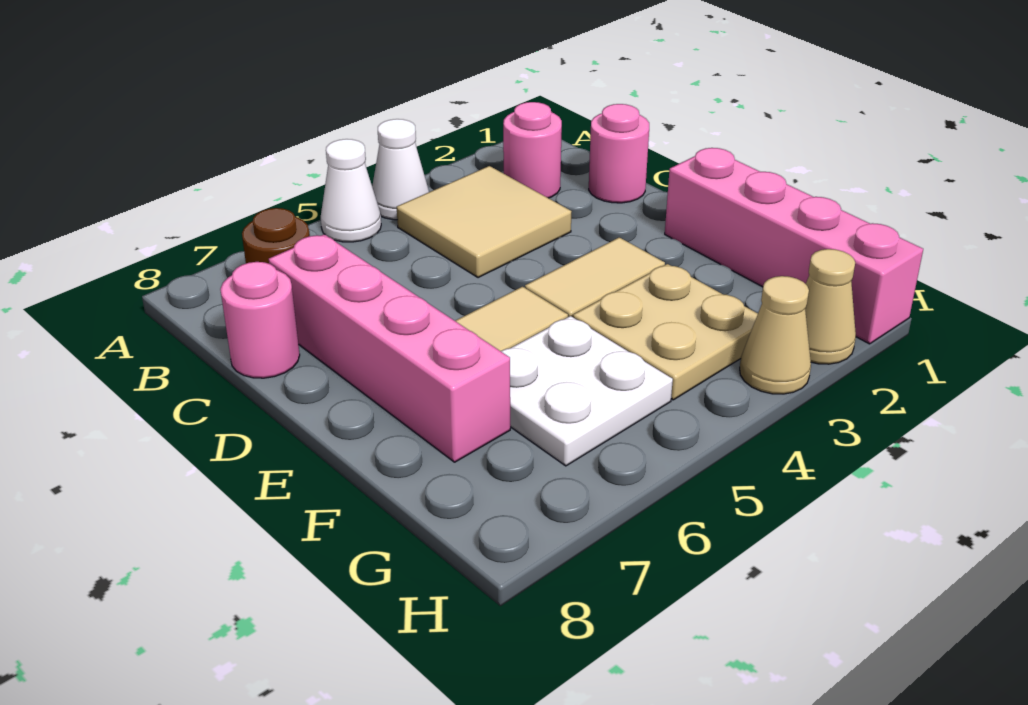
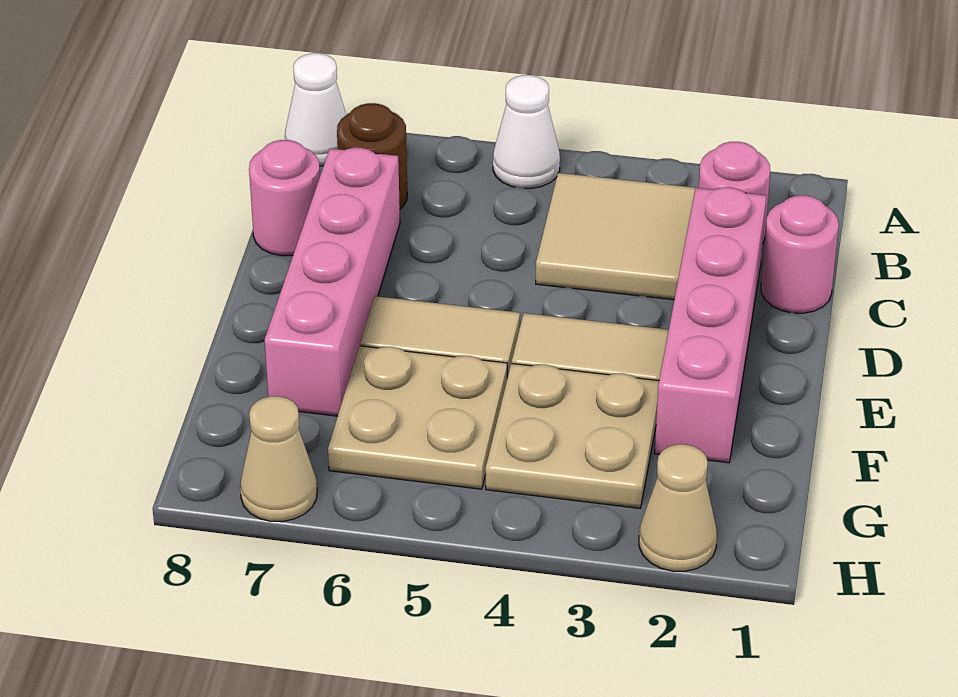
white cone A4 level 1 -> white cone A8 level 1
pink brick E1:H1 level 1 -> pink brick C2:F2 level 1
white plate F5:G6 level 1 -> tan plate F5:G6 level 1
tan cone H3 level 1 -> tan cone H7 level 1

